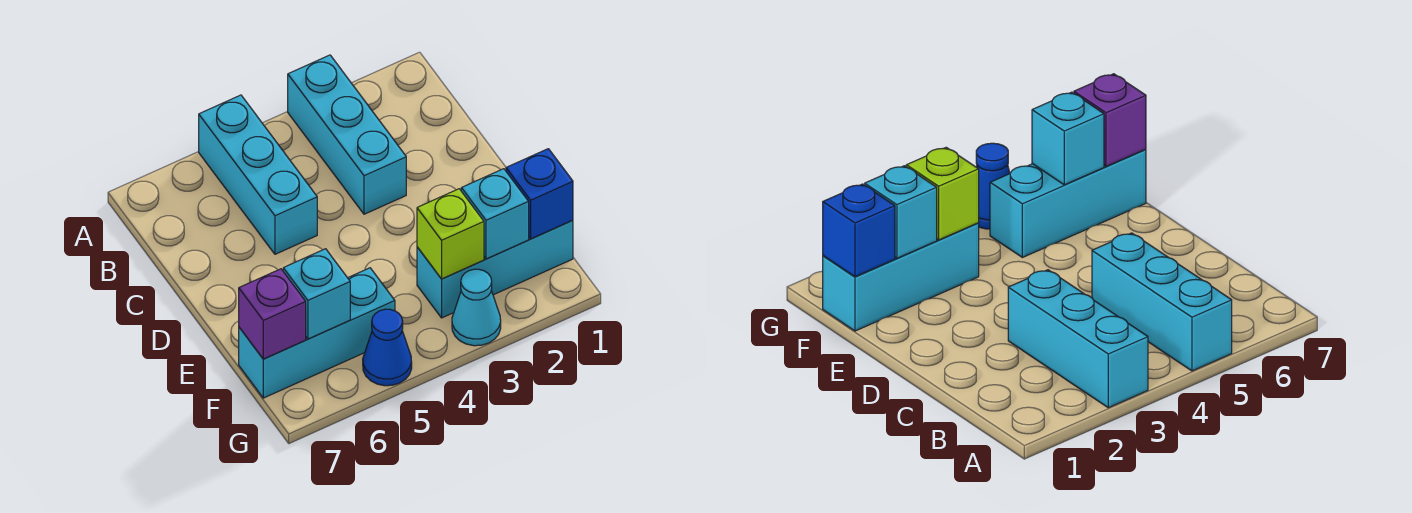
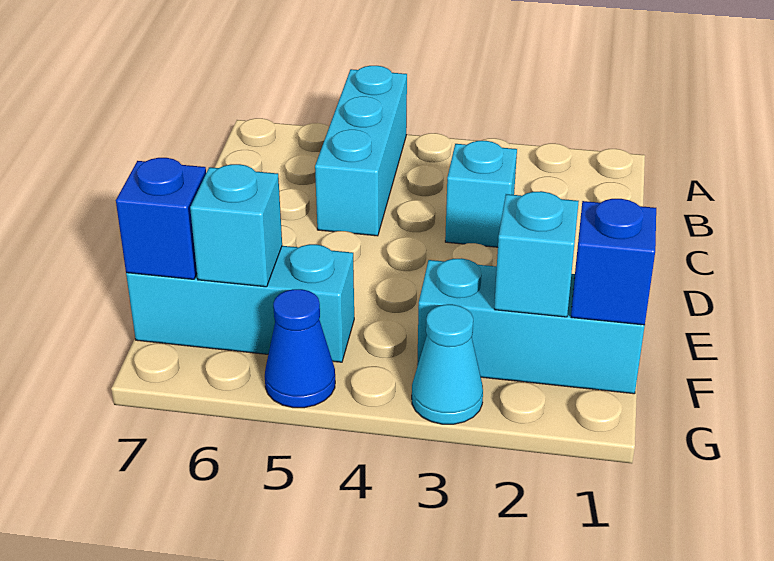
cyan brick A3:C3 level 1 -> cyan brick C3 level 1
lime brick F3 level 2 -> none
purple brick F7 level 2 -> blue brick F7 level 2

